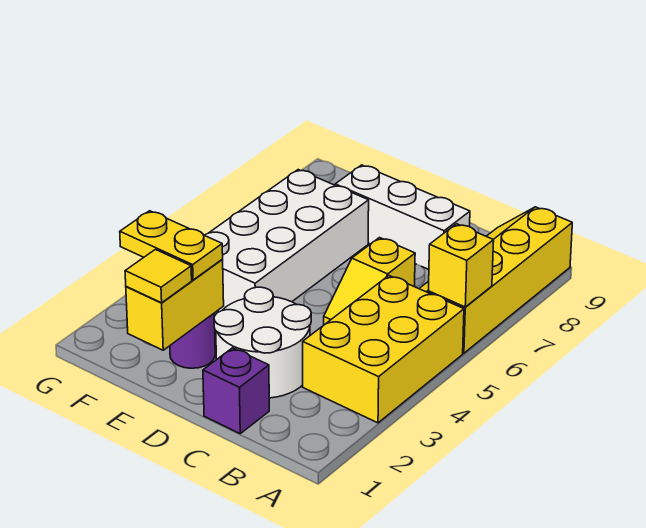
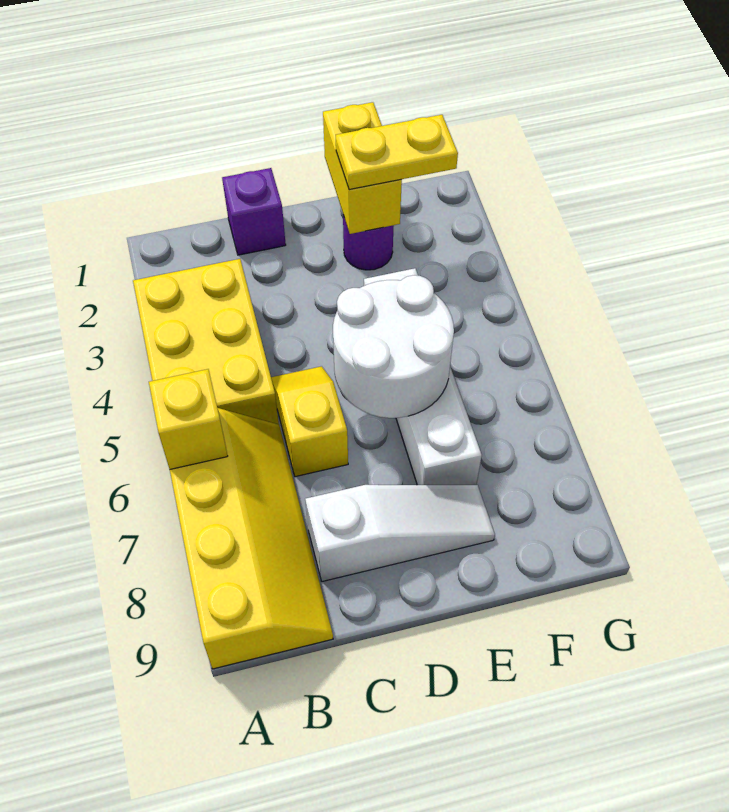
white round brick C2:D3 level 1 -> white round brick D5:E6 level 2
white brick C8:E8 level 1 -> white slope C8:E8 level 1 top C
yellow tile E1 level 3 -> none
white brick E4:F7 level 1 -> white brick E4:E7 level 1

